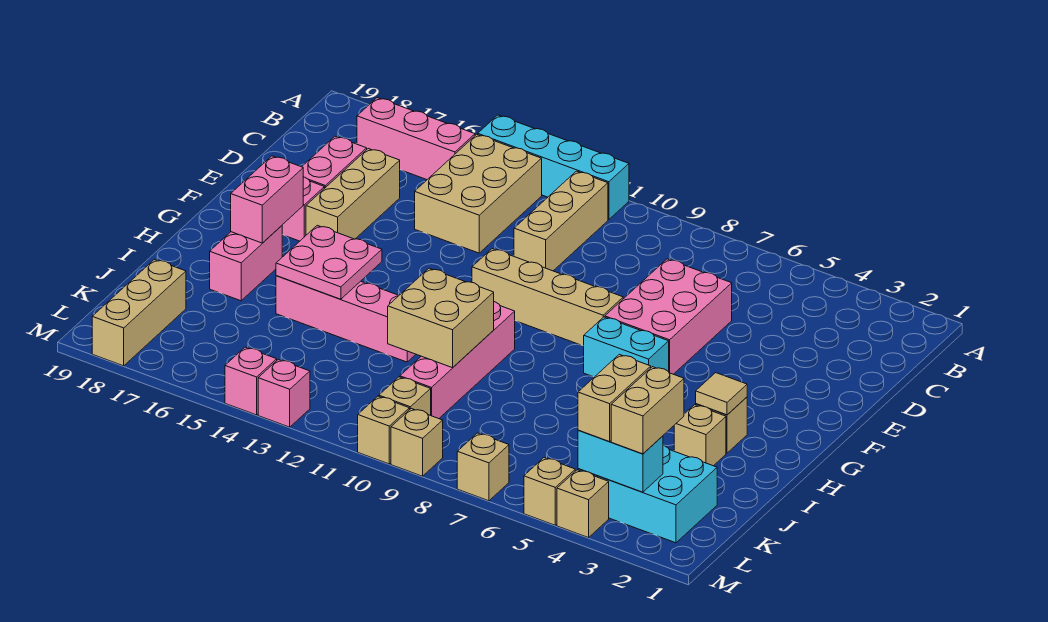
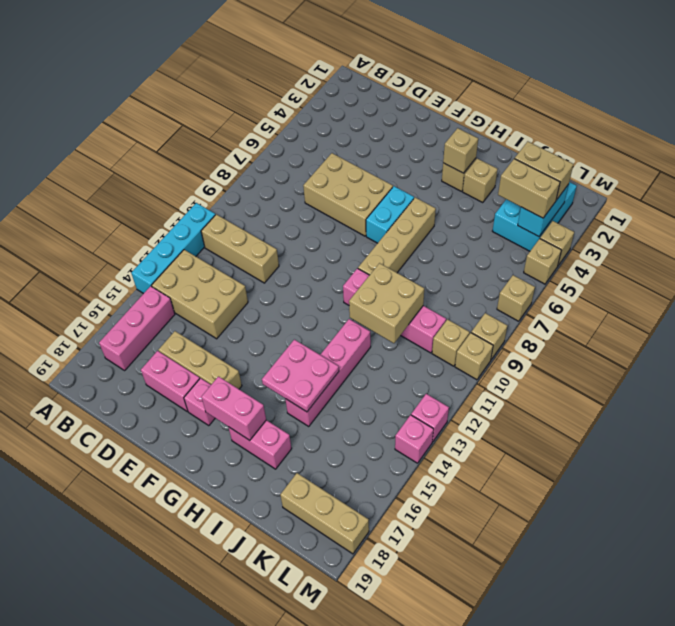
pink brick D6:F7 level 1 -> tan brick D6:F7 level 1
tan brick F8:F11 level 1 -> tan brick H6:H9 level 1
tan tile H3 level 2 -> tan brick H3 level 2

